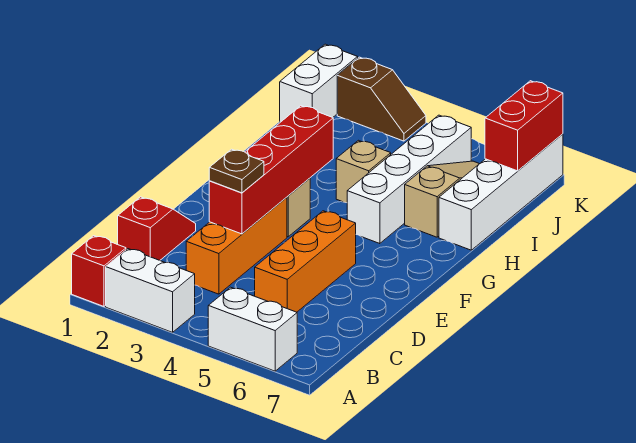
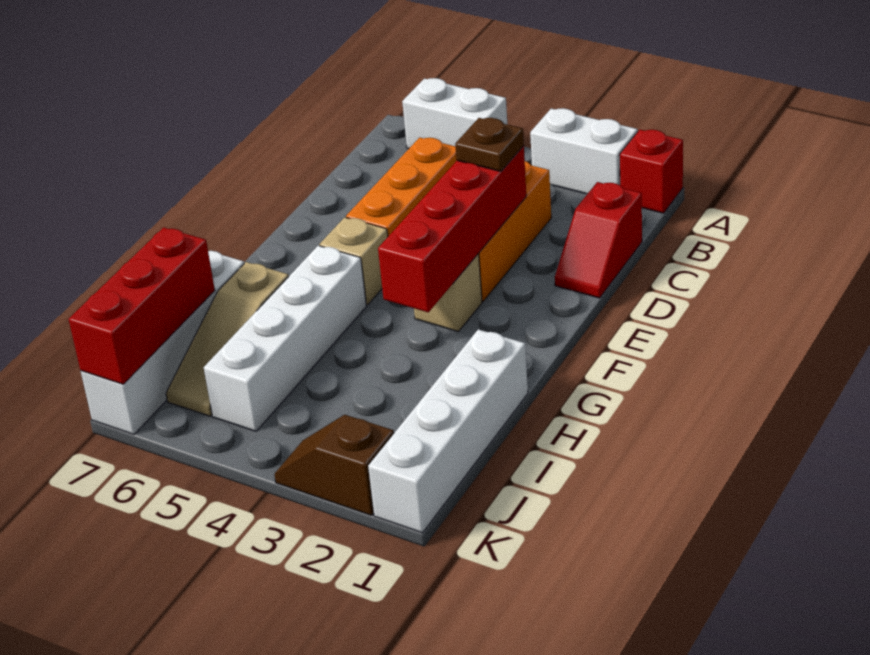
tan brick H4 level 1 -> tan brick F5 level 1
white brick J1:K1 level 1 -> white brick H1:K1 level 1
red brick J7:K7 level 2 -> red brick I7:K7 level 2

